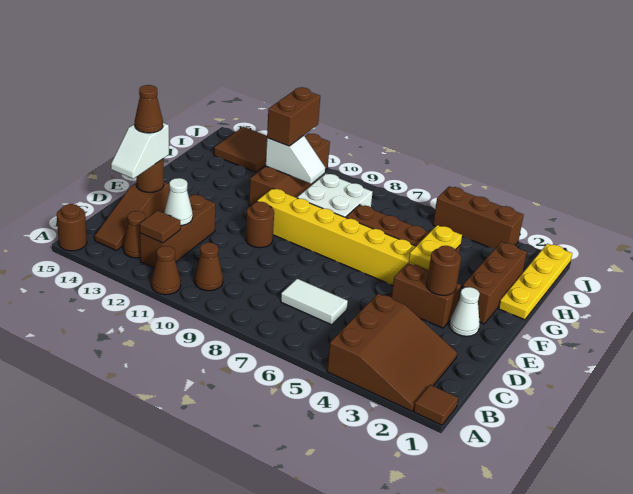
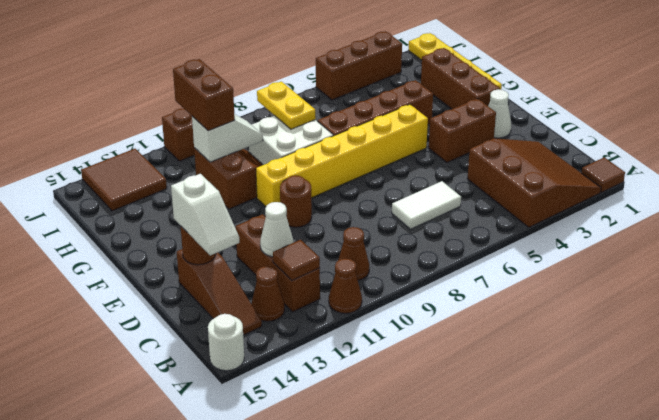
brown round brick A15 level 1 -> white round brick A15 level 1
brown cone D14 level 4 -> none
brown round brick E3 level 2 -> none
yellow plate F4:G4 level 2 -> yellow plate H8:I8 level 2

